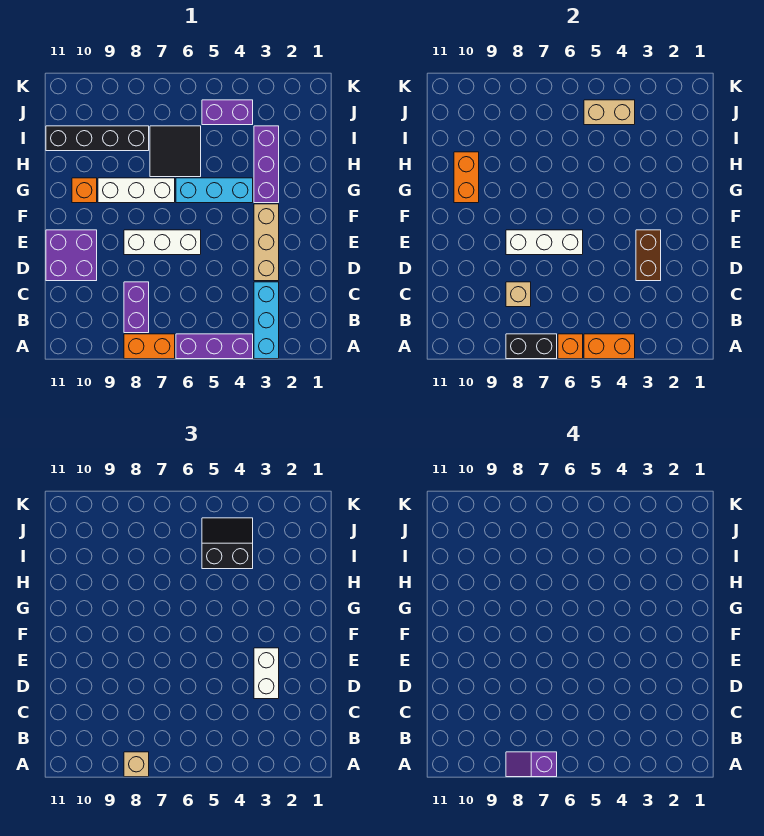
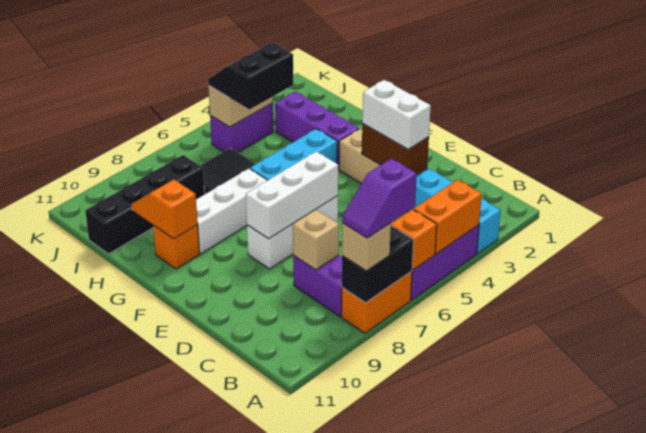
purple brick D10:E11 level 1 -> none
orange brick G10:H10 level 2 -> orange slope G10:H10 level 2 top G

